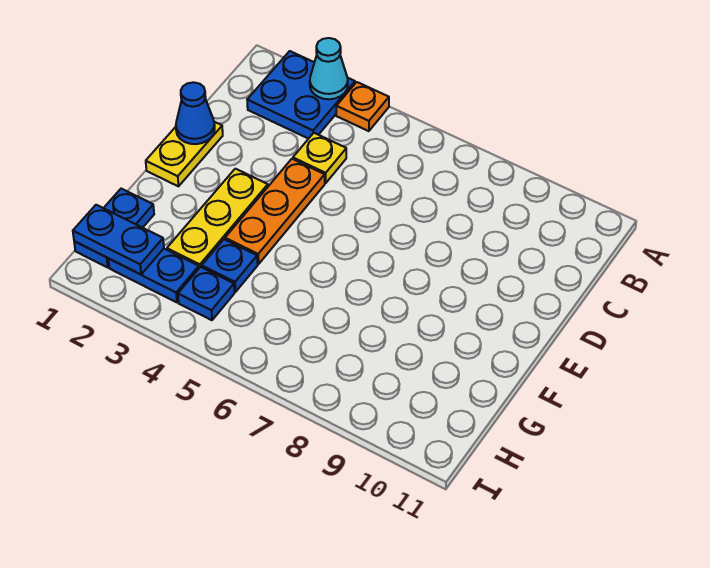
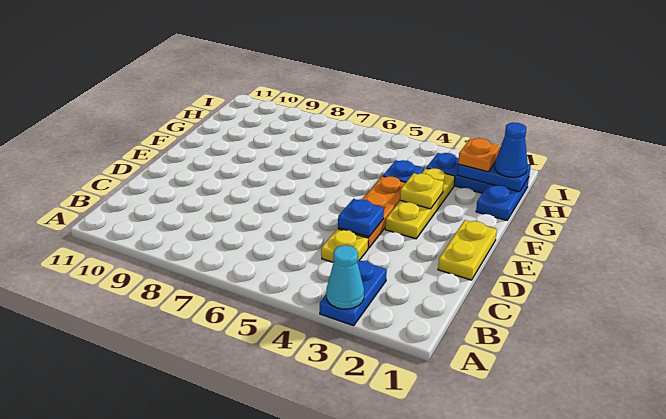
blue plate A2:B3 level 1 -> blue plate A3:B3 level 1
orange plate A4 level 1 -> orange plate H2 level 3
blue cone D1 level 2 -> blue cone H1 level 3
none -> yellow plate F3 level 2
blue plate H4 level 1 -> blue plate D4 level 2

